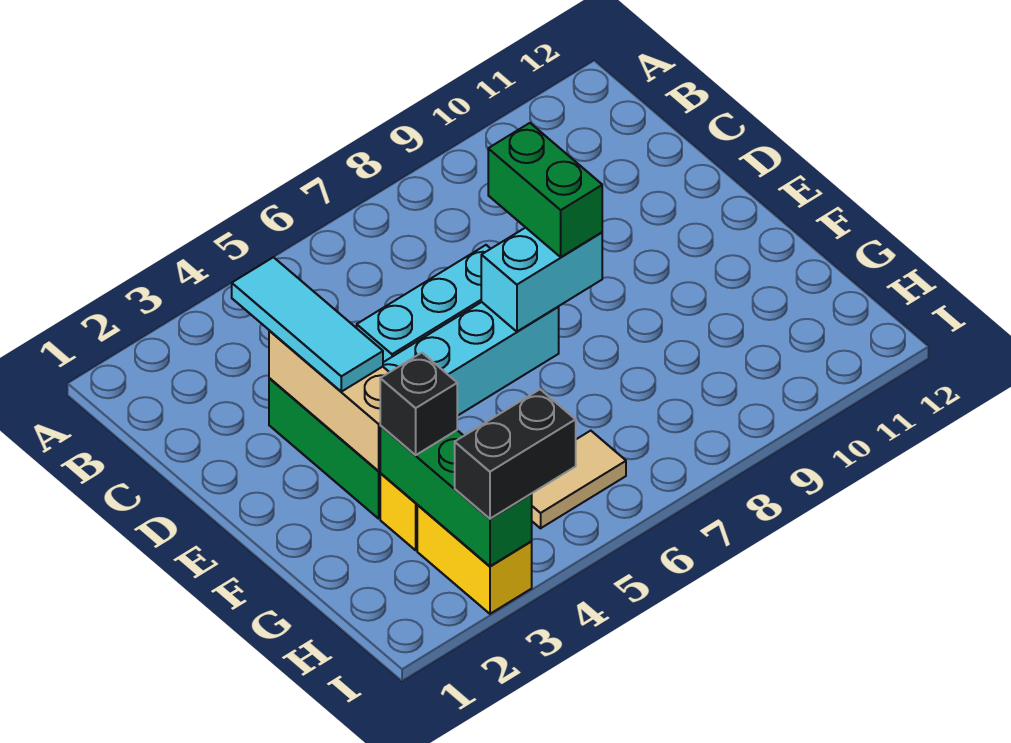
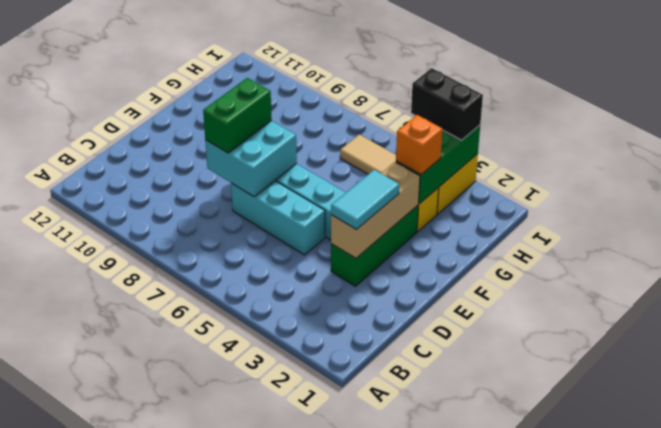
cyan tile C3:E3 level 3 -> cyan tile D3:E3 level 3
cyan brick E7:E8 level 2 -> cyan brick D7:E8 level 2
black brick G3 level 3 -> orange brick G3 level 3

